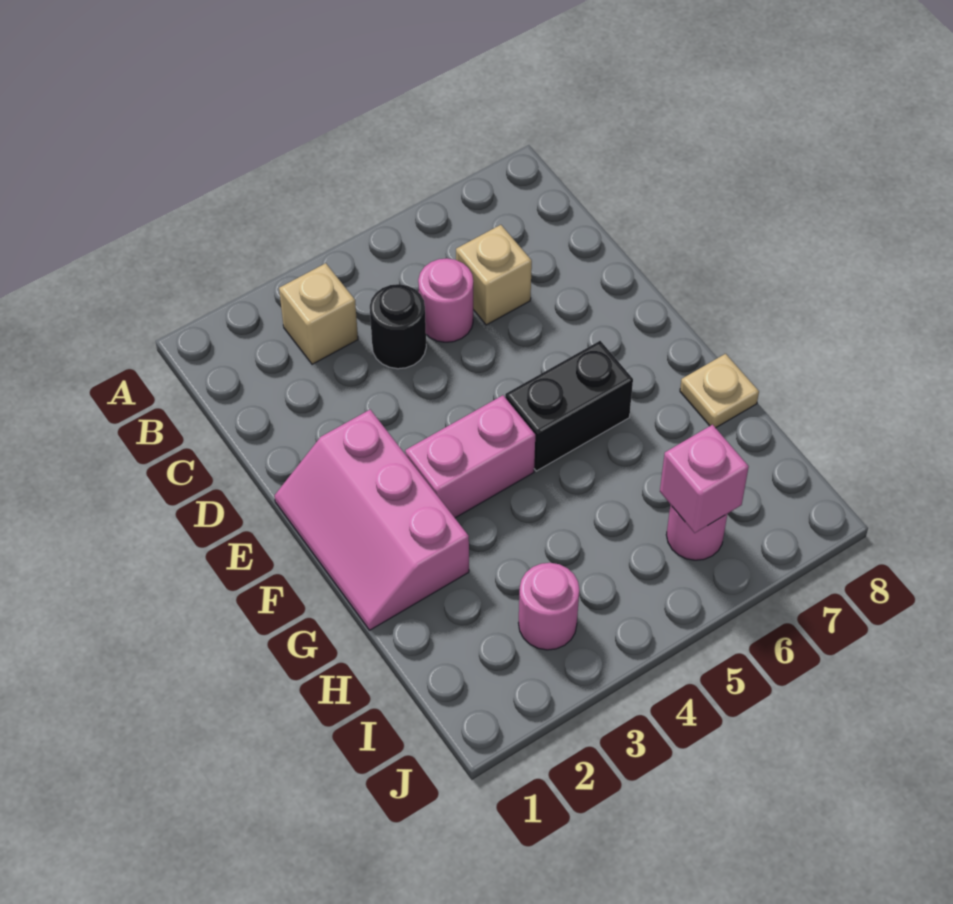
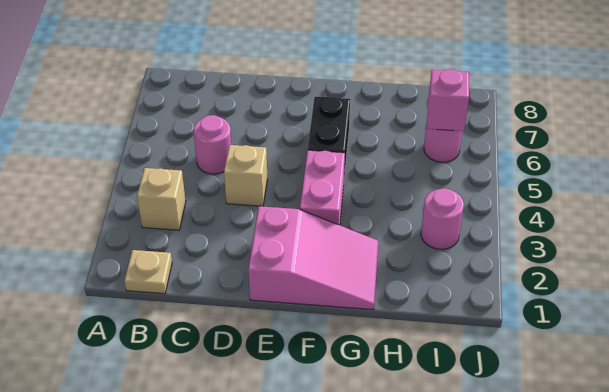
black round brick C4 level 1 -> none
tan brick C6 level 1 -> tan brick D4 level 1
pink slope E1:G2 level 1 top 2 -> pink slope E1:G2 level 1 top E
tan plate G8 level 1 -> tan plate B1 level 1

